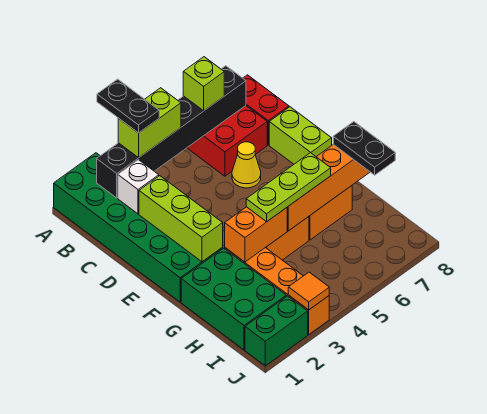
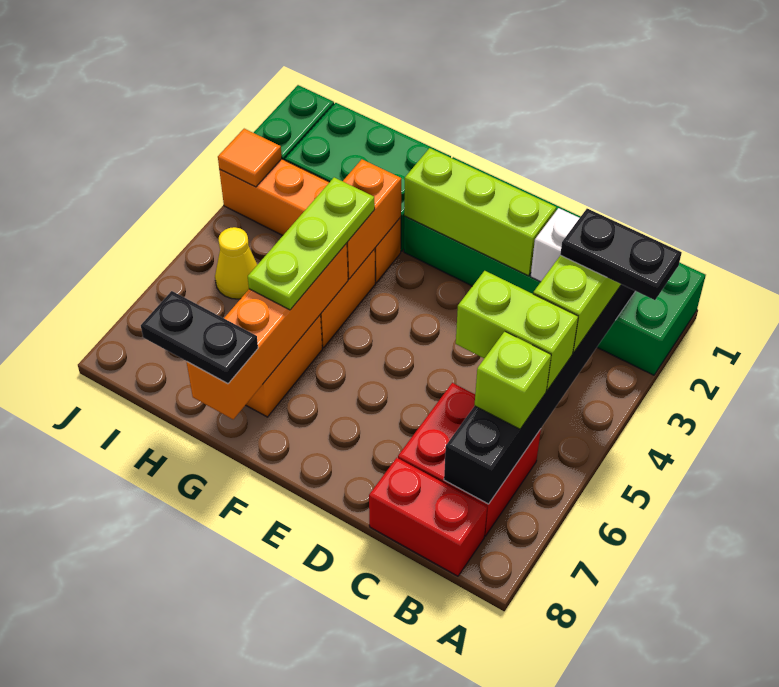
yellow cone D6 level 1 -> yellow cone I5 level 1
lime brick D8:E8 level 1 -> lime brick B5:C5 level 3

